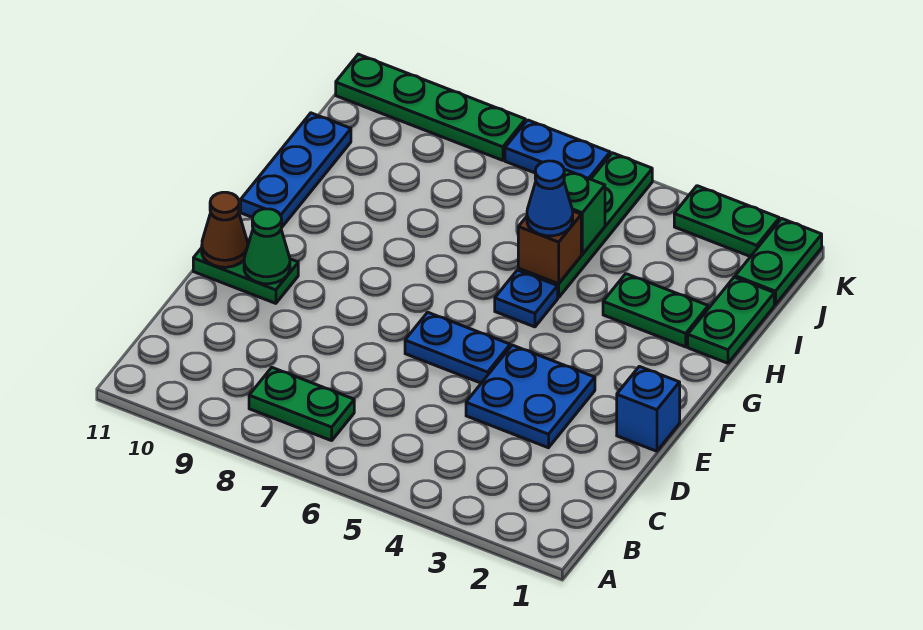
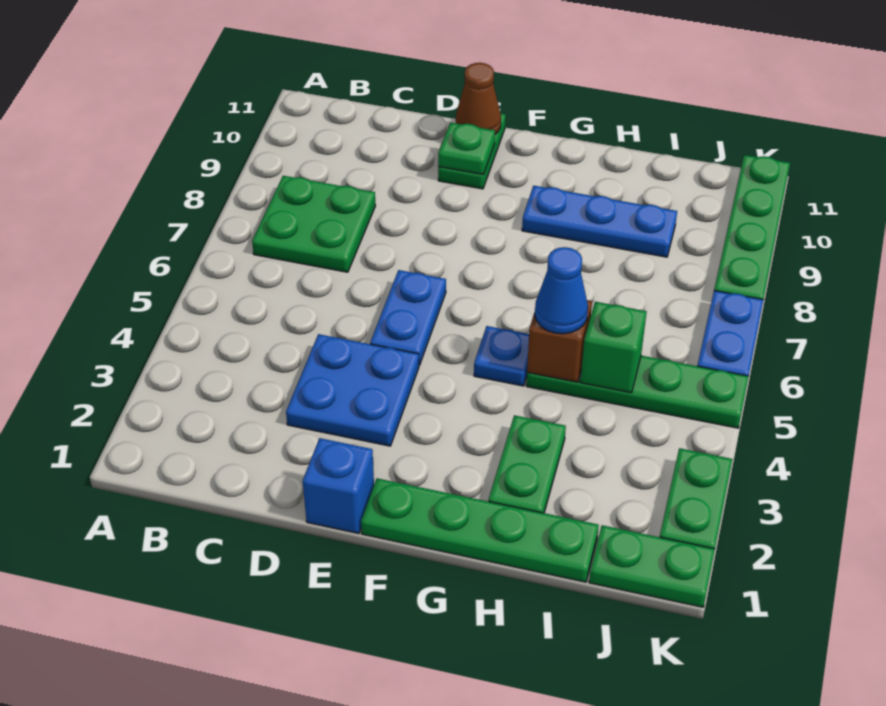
green plate B7:B8 level 1 -> green plate B7:C8 level 1
green cone E10 level 2 -> green plate E10 level 2
blue plate G11:I11 level 1 -> blue plate G9:I9 level 1
green plate H1:I1 level 1 -> green plate F1:I1 level 1

